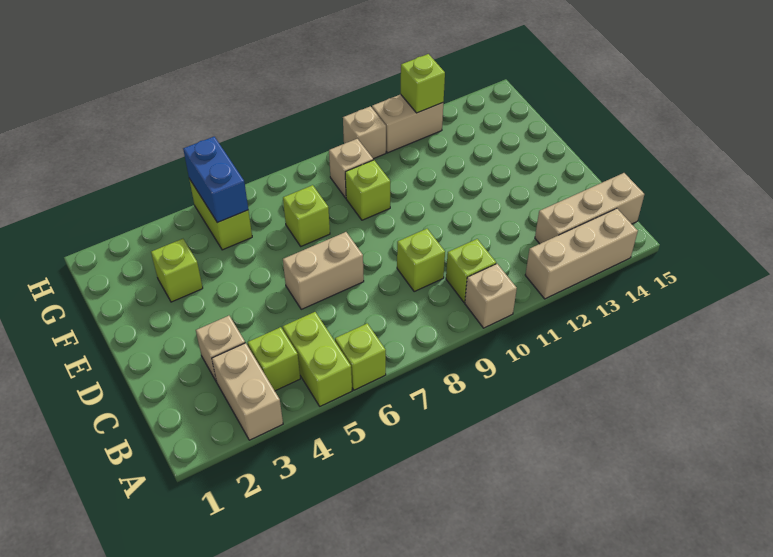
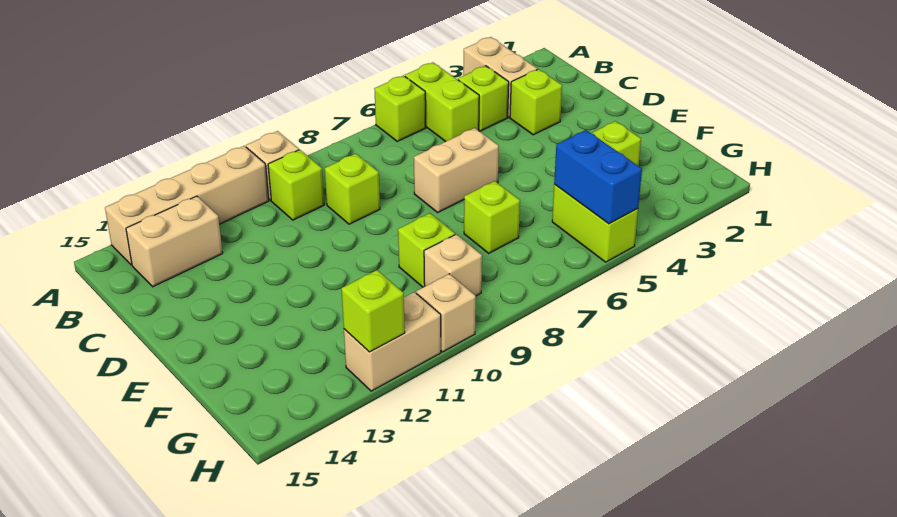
tan brick A12:A14 level 1 -> tan brick A11:A14 level 1
tan brick B13:B15 level 1 -> tan brick B13:B14 level 1
tan brick C3 level 1 -> lime brick C3 level 1

